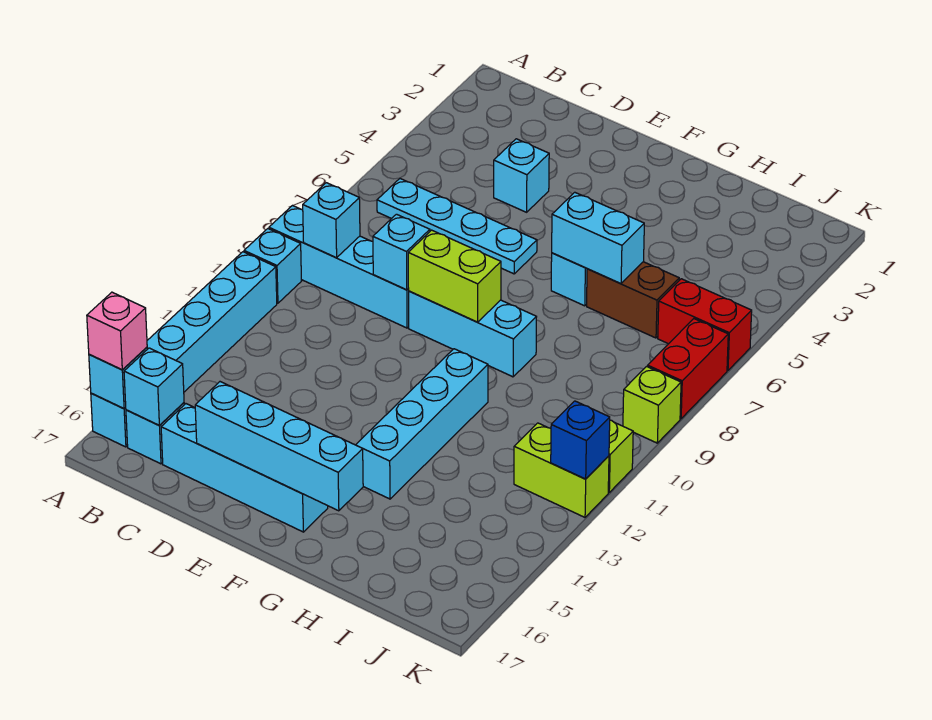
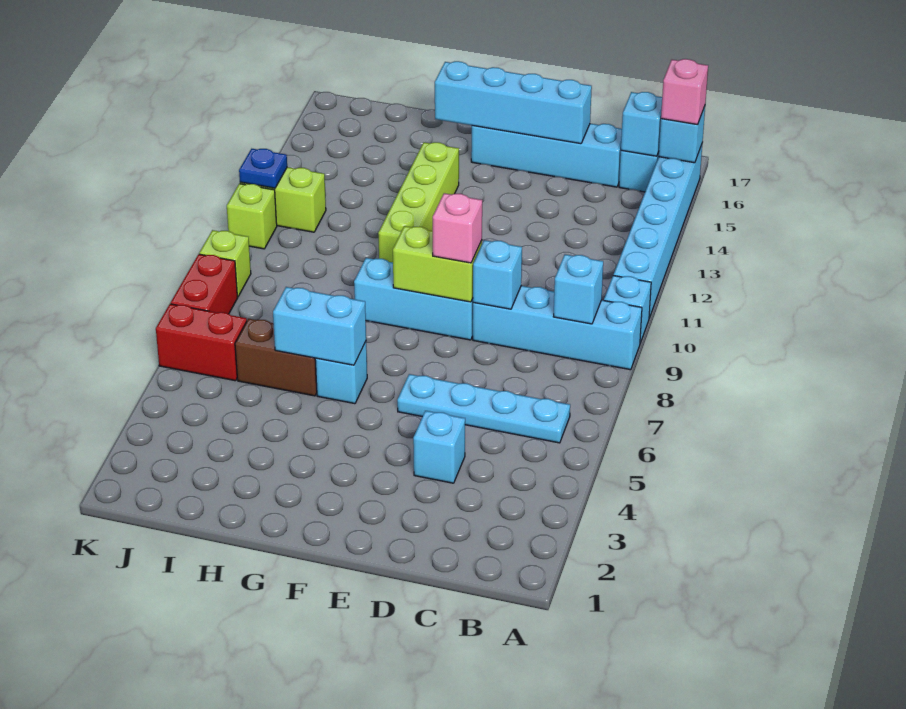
none -> pink brick E9 level 3
cyan brick G11:G14 level 1 -> lime brick G11:G14 level 1
blue brick K12 level 2 -> blue plate K12 level 2

